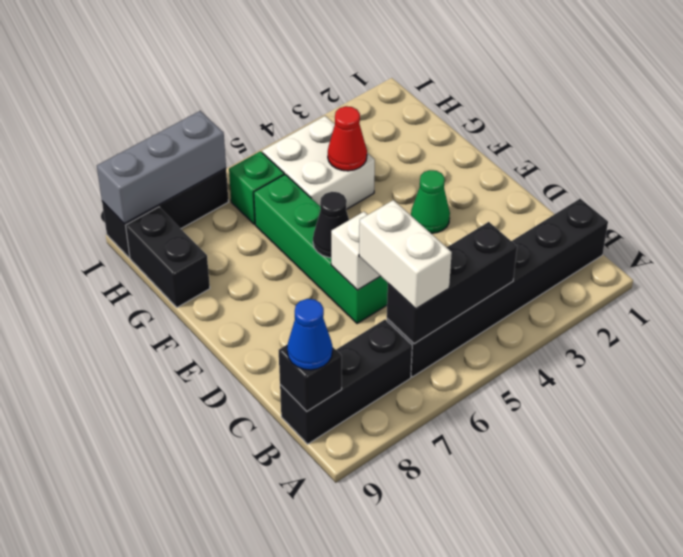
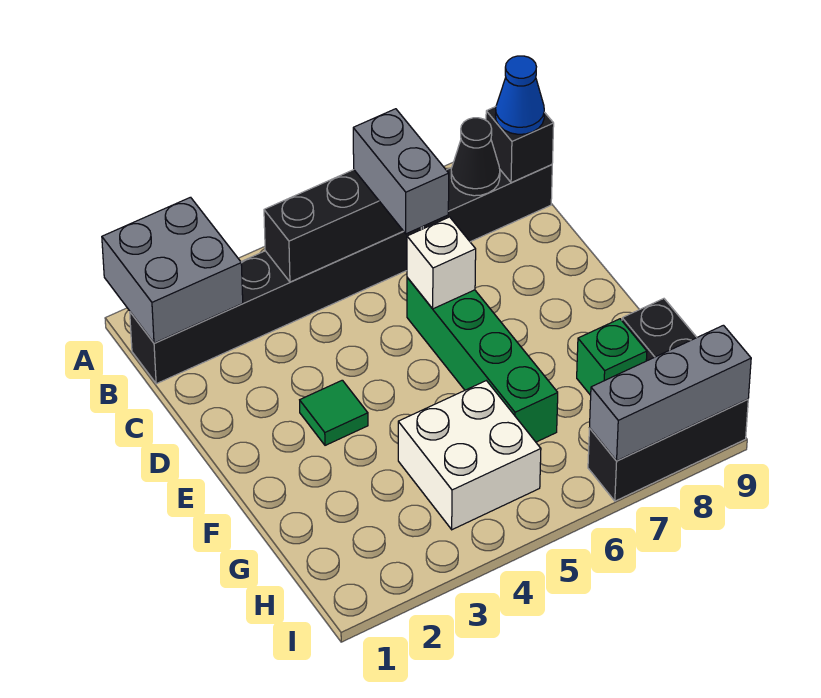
none -> grey brick A1:B2 level 2
white brick B6:C6 level 3 -> grey brick B6:C6 level 3
green cone E3 level 1 -> green tile E3 level 1
black cone E6 level 2 -> black cone B8 level 2
red cone G4 level 2 -> none
green brick H6 level 1 -> green brick G8 level 1

